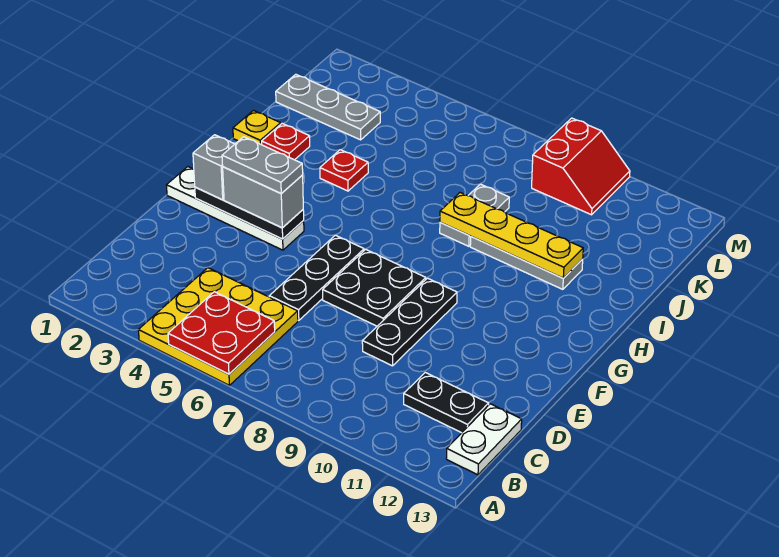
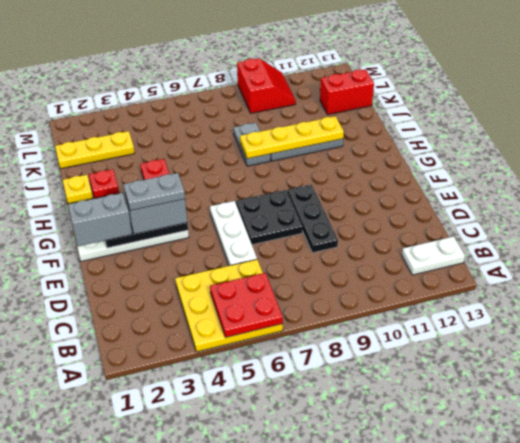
white plate B13:C13 level 1 -> white plate B12:B13 level 1
black plate C11:C12 level 1 -> none
black plate D6:F6 level 1 -> white plate D6:F6 level 1
grey brick F2 level 3 -> grey brick F1:F2 level 3
grey plate K1:K3 level 1 -> yellow plate K1:K3 level 1
none -> red brick K12:K13 level 1

